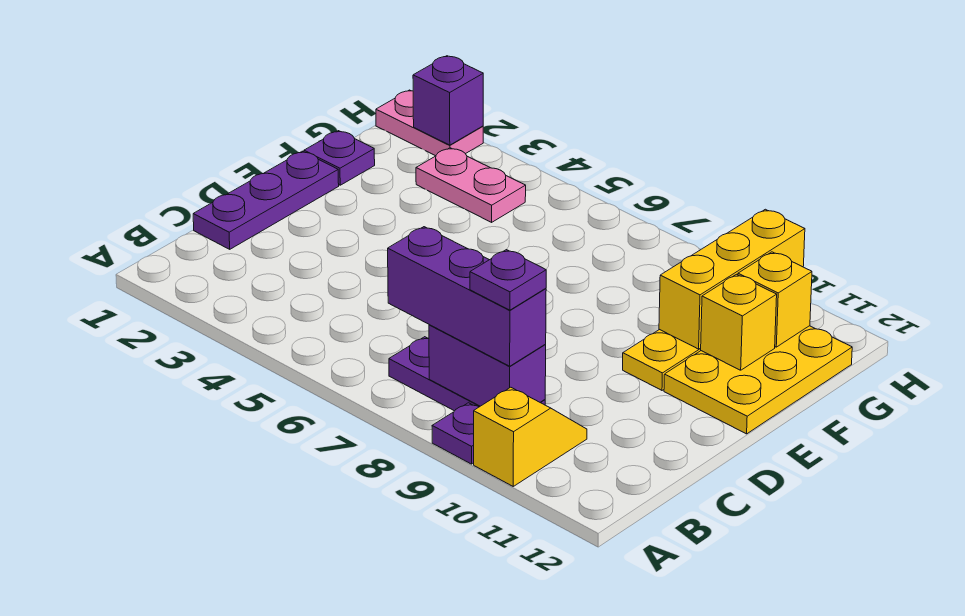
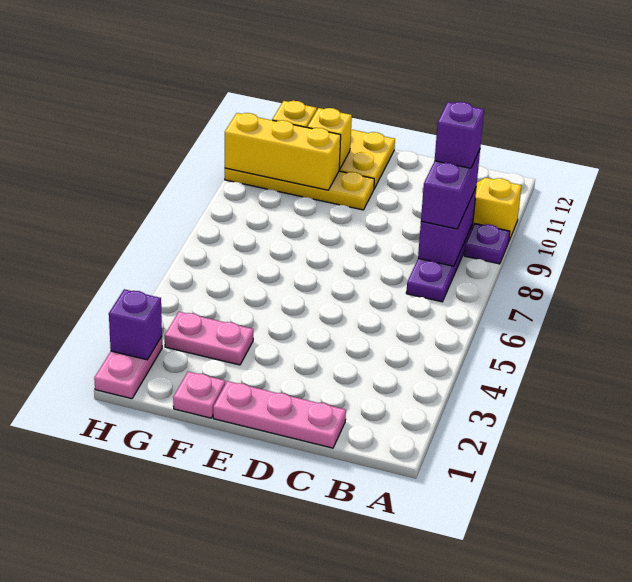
purple brick B7:B9 level 3 -> purple brick B8:B9 level 3
purple plate B9 level 4 -> purple brick B9 level 4
purple plate C1:E1 level 1 -> pink plate C1:E1 level 1
purple plate F1 level 1 -> pink plate F1 level 1
pink plate G3:G4 level 1 -> pink plate F3:G3 level 1

